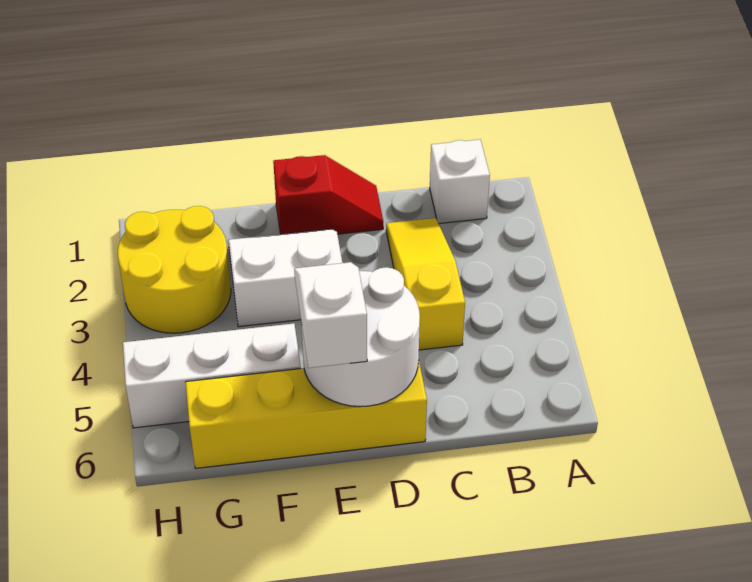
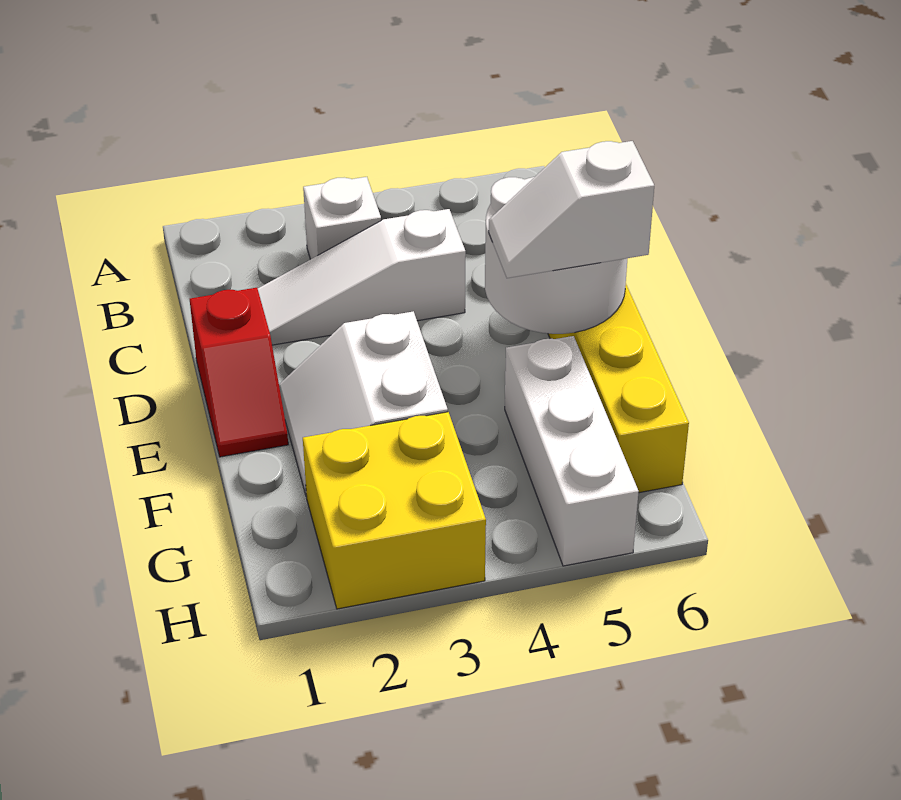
white brick B1 level 1 -> white brick B3 level 1
yellow slope C2:C4 level 1 top 4 -> white slope C2:C4 level 1 top 4
red slope D1:E1 level 1 top E -> red slope D1:E1 level 1 top D
yellow round brick G2:H3 level 1 -> yellow brick G2:H3 level 1

